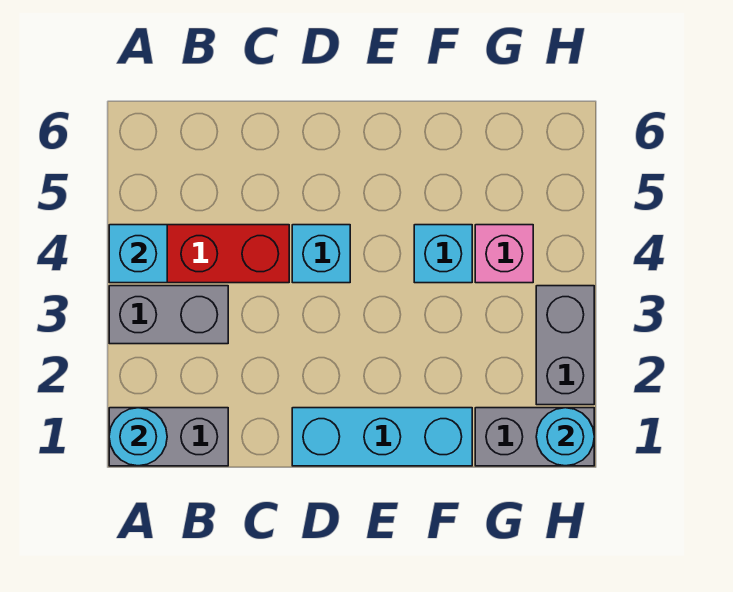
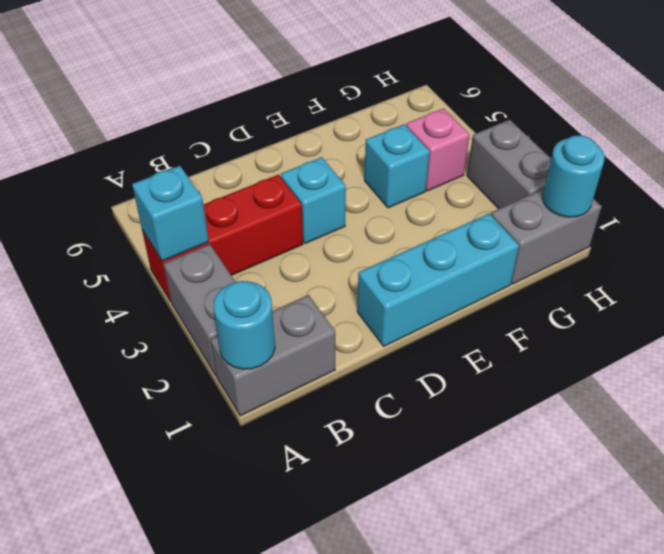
grey brick A3:B3 level 1 -> grey brick A2:A3 level 1

